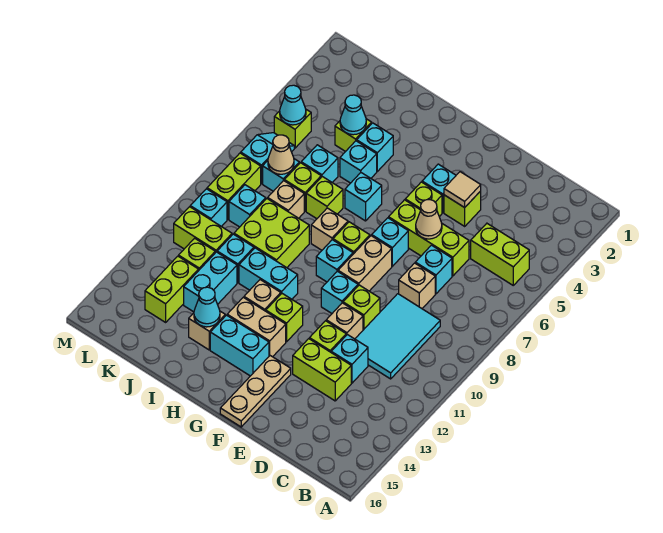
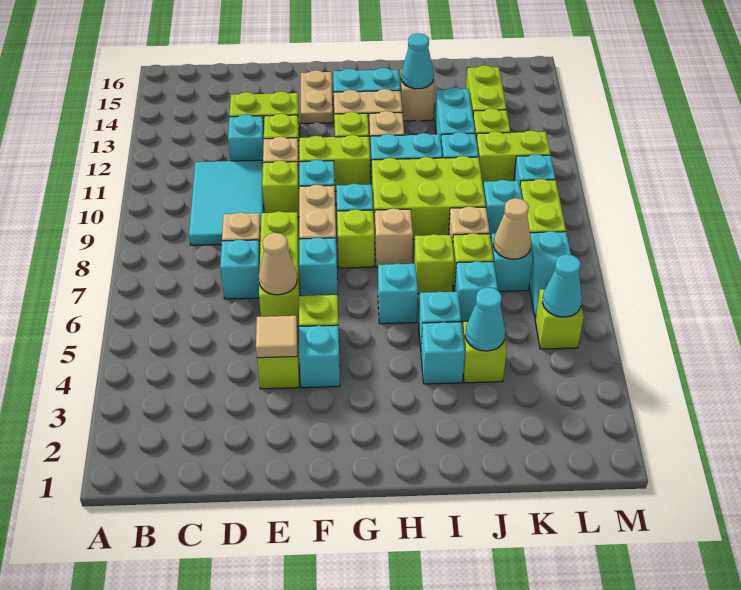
lime brick B5:C5 level 1 -> lime brick F11:G11 level 1
lime brick D6:F6 level 1 -> lime brick E6:E8 level 1
tan plate F14:F16 level 1 -> tan plate F14:F15 level 1
lime brick I9:J10 level 1 -> lime brick H9:J10 level 1

